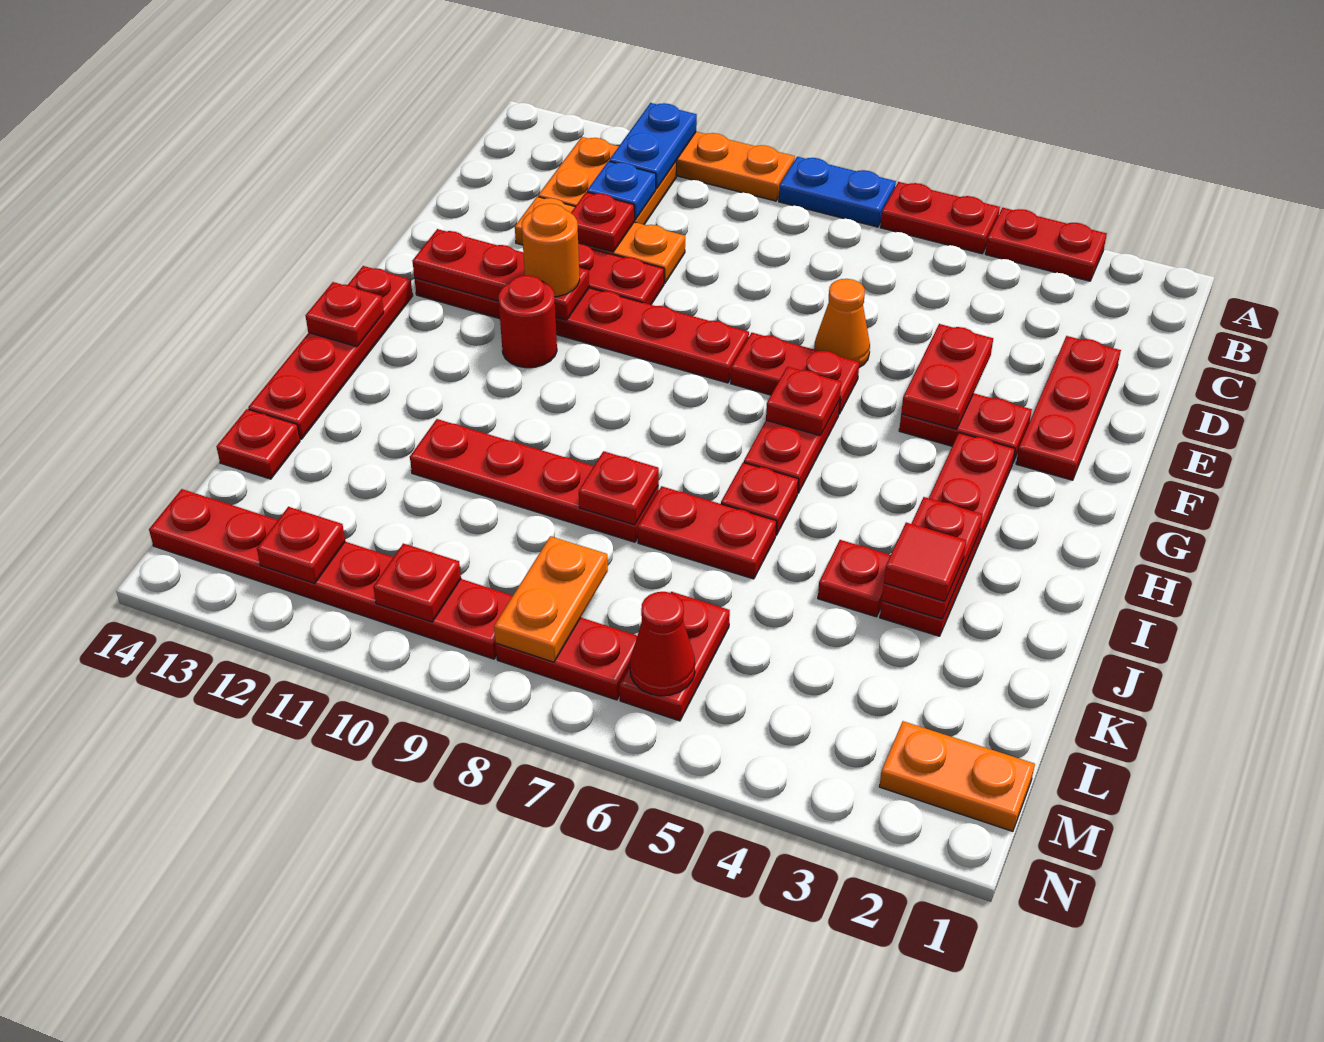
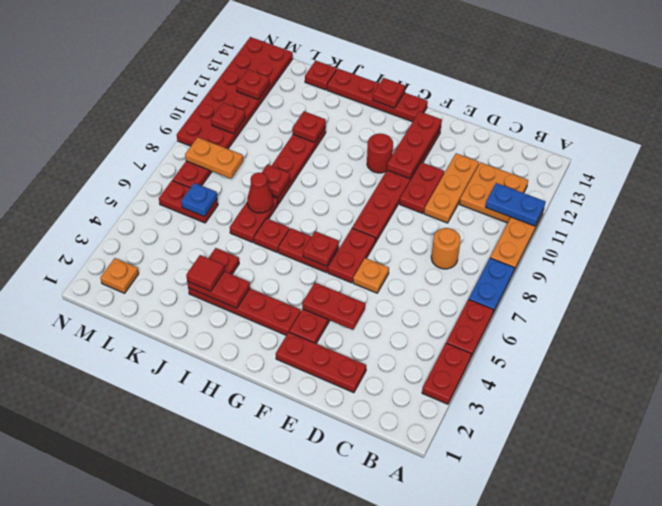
blue plate C11 level 2 -> blue plate L6 level 2
red plate D11 level 2 -> red plate J11 level 2
orange cone E6 level 1 -> orange plate E6 level 1
orange round brick F11 level 3 -> orange round brick C8 level 1
orange plate M1:M2 level 1 -> orange plate M2 level 1
red cone M6 level 2 -> red cone J7 level 2
red plate M9:M14 level 1 -> red plate M9:N14 level 1

